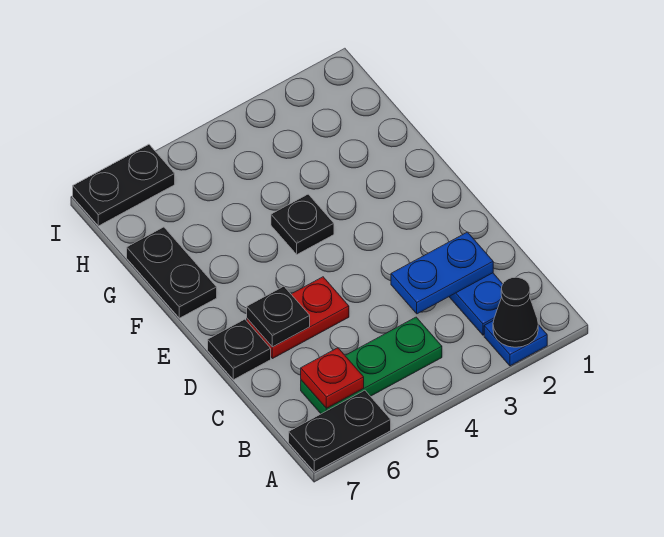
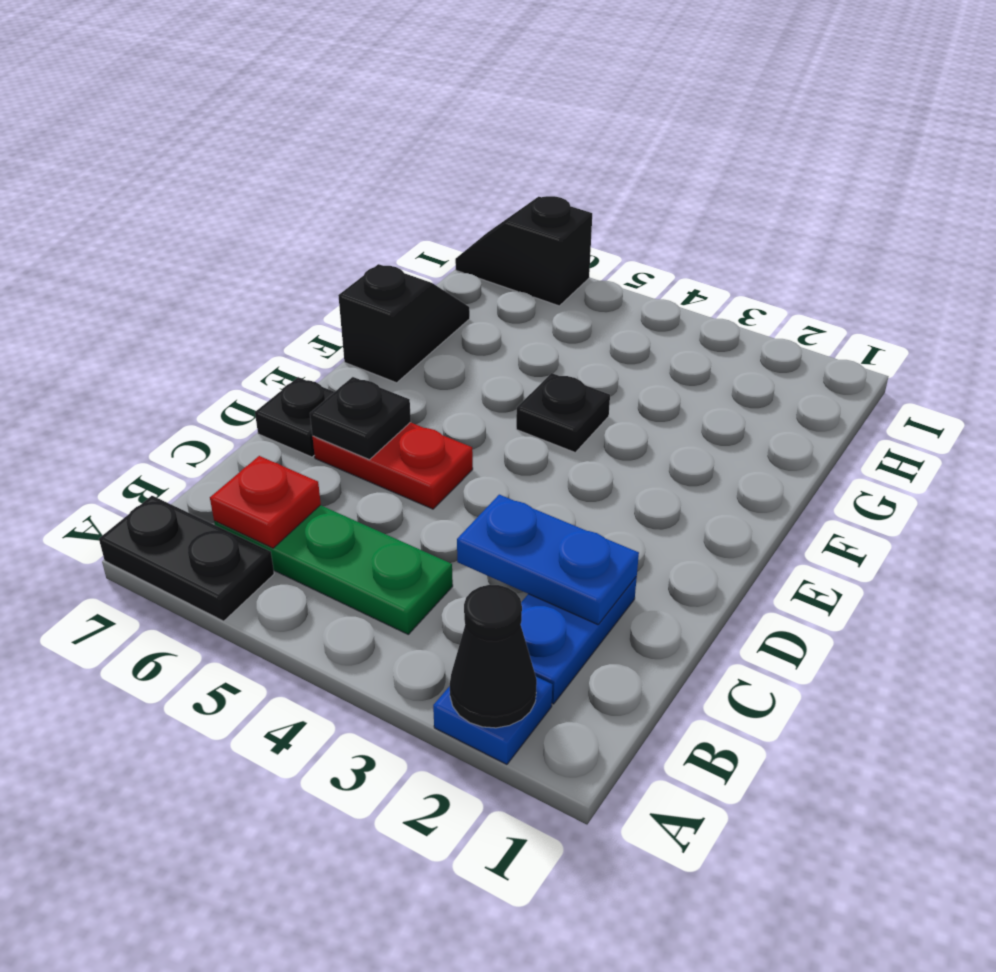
black plate F7:G7 level 1 -> black slope F7:G7 level 1 top F
black plate I6:I7 level 1 -> black slope I6:I7 level 1 top 6

